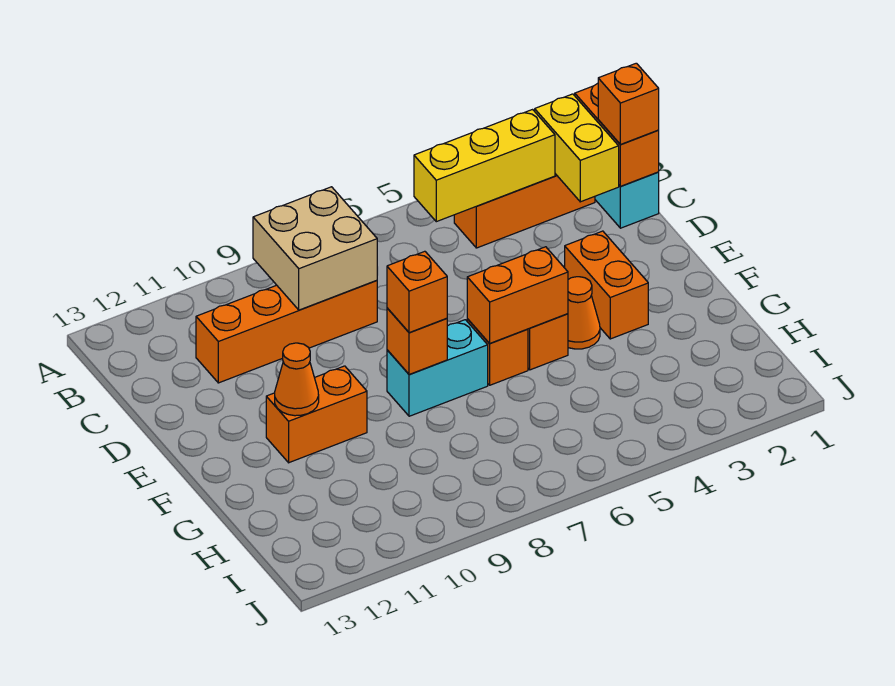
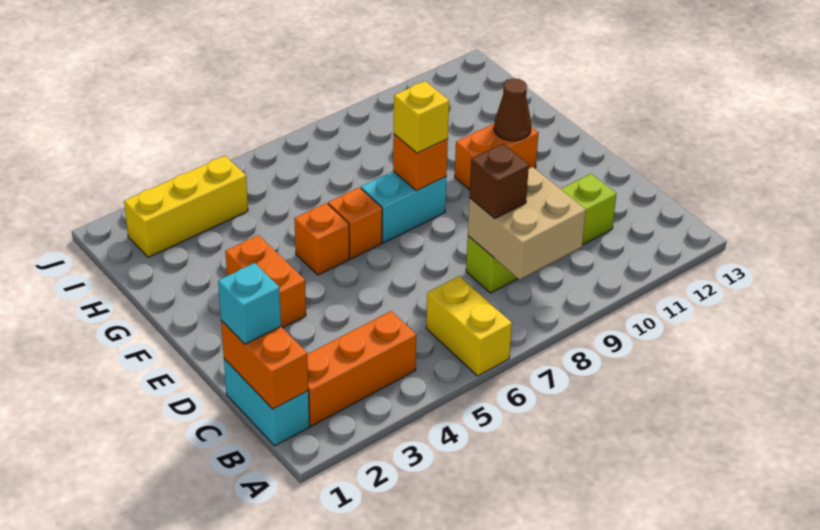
yellow brick B2:C2 level 2 -> yellow brick A6:B6 level 1
yellow brick B3:B5 level 2 -> yellow brick I2:I4 level 1
orange brick C1 level 3 -> cyan brick C1 level 3
orange brick C8:C11 level 1 -> lime brick C8:C11 level 1
none -> brown brick C8 level 3
orange cone F4 level 1 -> none
orange brick F5:F6 level 2 -> none
orange brick F8 level 3 -> yellow brick F8 level 3
orange cone F11 level 2 -> brown cone F11 level 2

